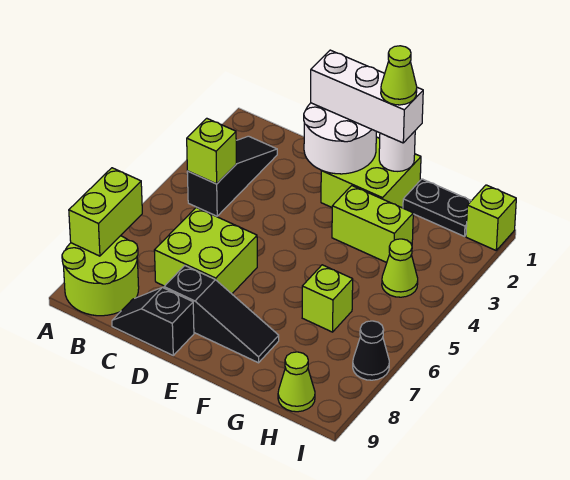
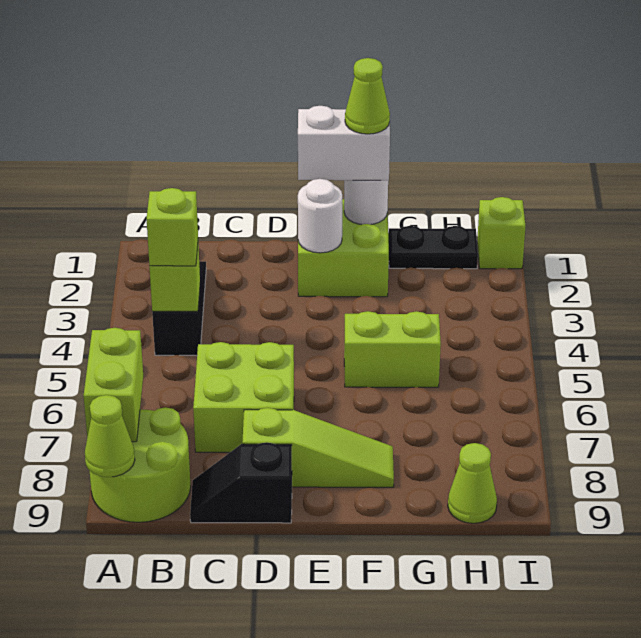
white round brick D1:E2 level 2 -> white round brick E2 level 2
white brick D1:F1 level 3 -> white brick E1:F1 level 3
black slope D8:F8 level 1 top D -> lime slope D8:F8 level 1 top D
lime brick F3:G3 level 1 -> lime brick F5:G5 level 1
lime brick G6 level 1 -> lime brick B4 level 3
lime cone H4 level 1 -> lime cone A9 level 2
black cone I7 level 1 -> none

